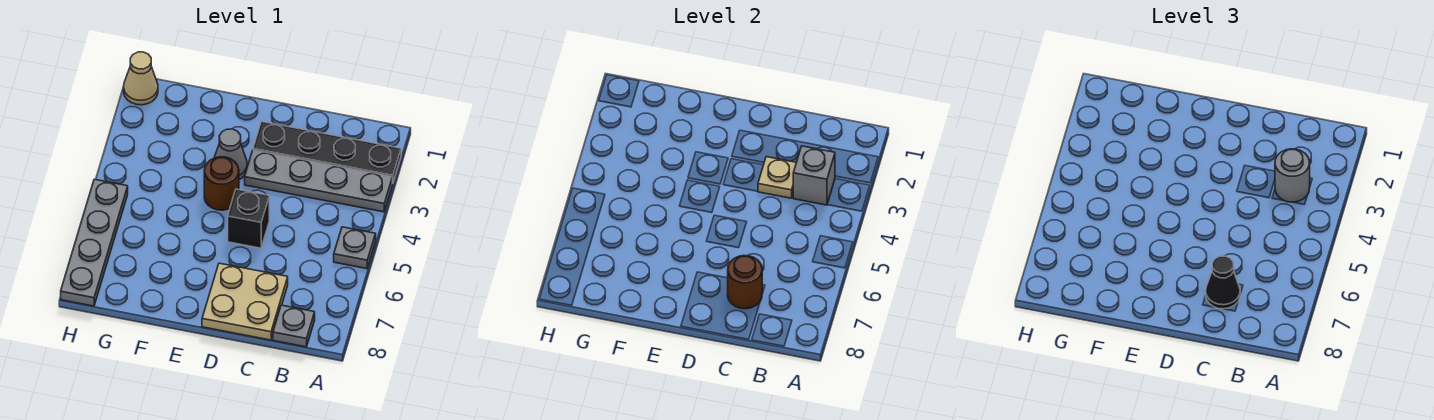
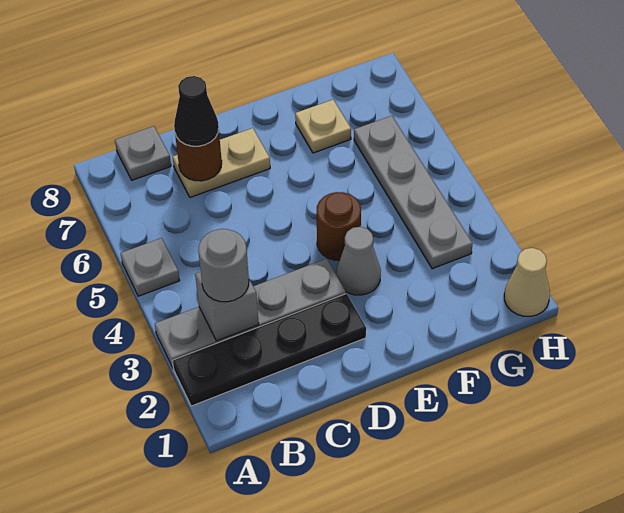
tan plate C3 level 2 -> tan plate F7 level 1
tan plate C7:D8 level 1 -> tan plate C7:D7 level 1
black brick D5 level 1 -> none
grey plate H5:H8 level 1 -> grey plate G3:G6 level 1

